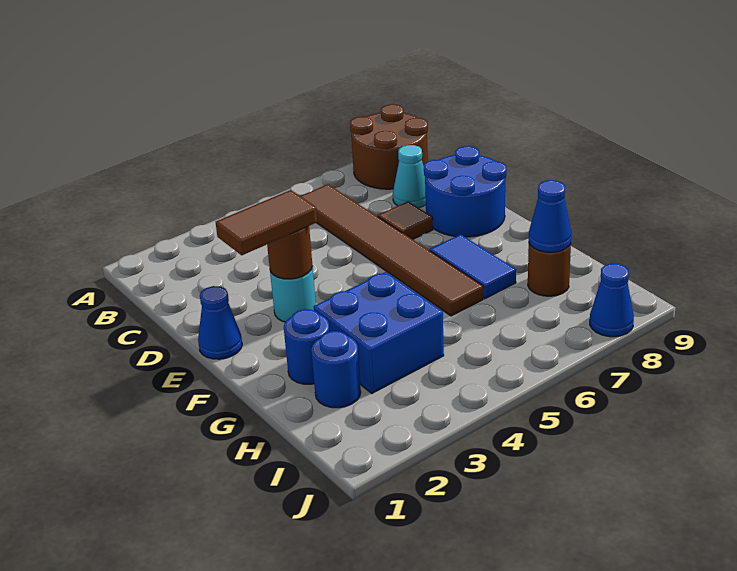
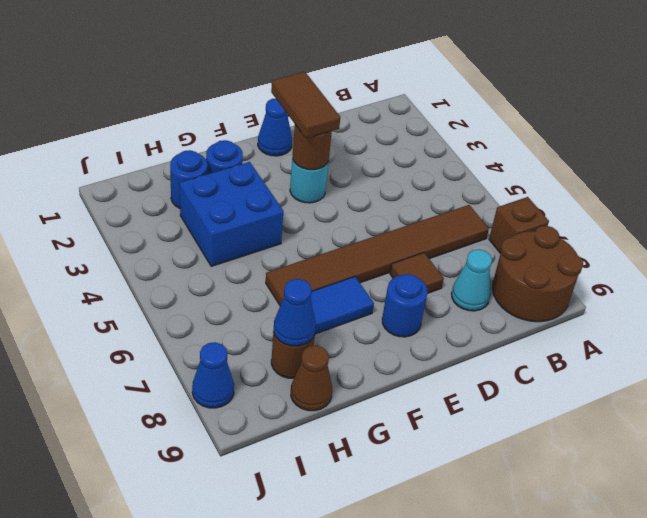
none -> brown brick A7 level 1
blue round brick D8:E9 level 1 -> blue round brick E8 level 1
none -> brown cone H9 level 1

